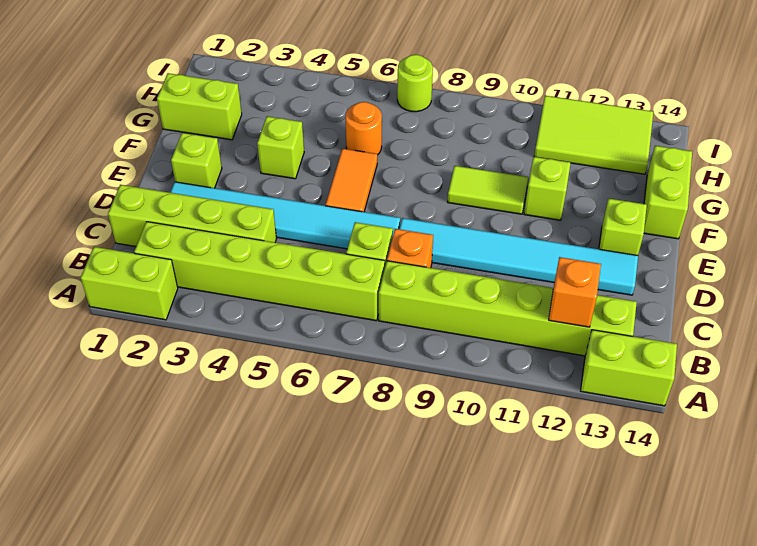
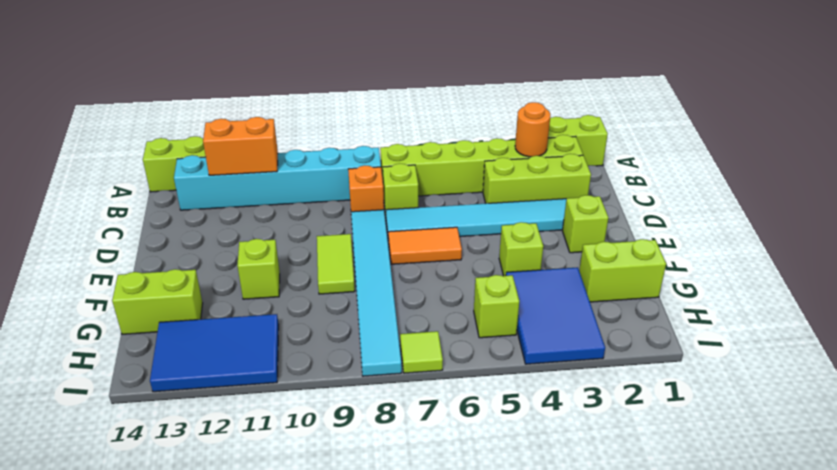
lime brick B8:B13 level 1 -> cyan brick B8:B13 level 1
orange brick B12 level 2 -> orange brick B11:B12 level 2
lime brick C1:C4 level 1 -> lime brick C2:C4 level 1
cyan tile D8:D13 level 1 -> cyan tile D8:I8 level 1
orange tile E6:F6 level 1 -> orange tile E6:E7 level 1
lime brick E13 level 1 -> lime brick H5 level 1
lime tile F9:F10 level 1 -> lime tile E9:F9 level 1
lime brick F14:G14 level 1 -> lime brick G13:G14 level 1
none -> blue tile G3:I4 level 1
orange round brick G6 level 1 -> orange round brick B3 level 2
lime tile H11:I13 level 1 -> blue tile H11:I13 level 1
lime round brick I7 level 1 -> lime tile I7 level 1

